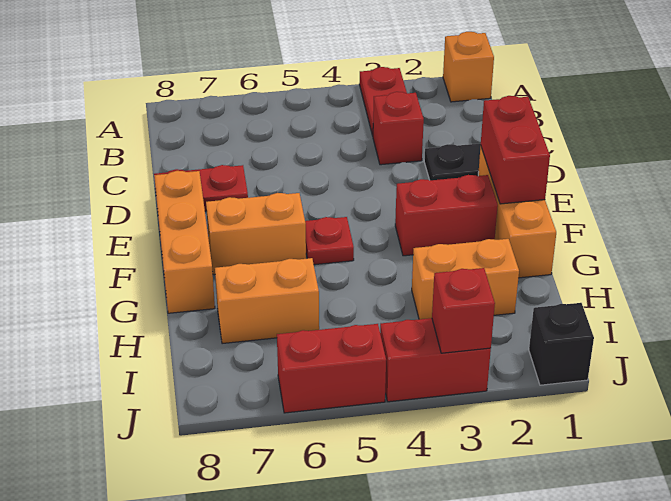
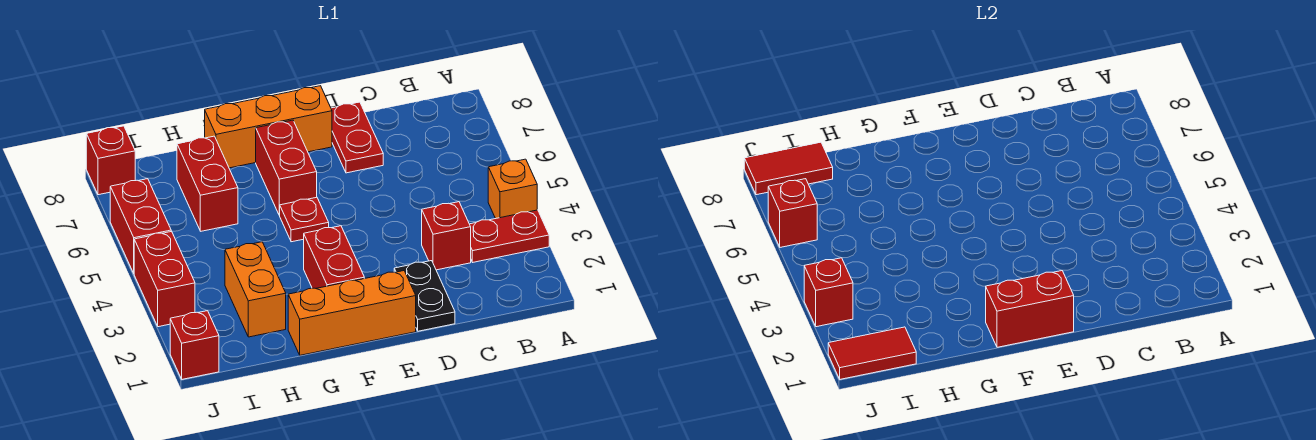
orange brick A1 level 1 -> orange brick A4 level 1
orange brick F6:F7 level 1 -> red brick F6:F7 level 1
orange brick H6:H7 level 1 -> red brick H6:H7 level 1
none -> red tile I1:J1 level 2
none -> red tile I8:J8 level 2
black brick J1 level 1 -> red brick J1 level 1
none -> red brick J6 level 2
none -> red brick J8 level 1

